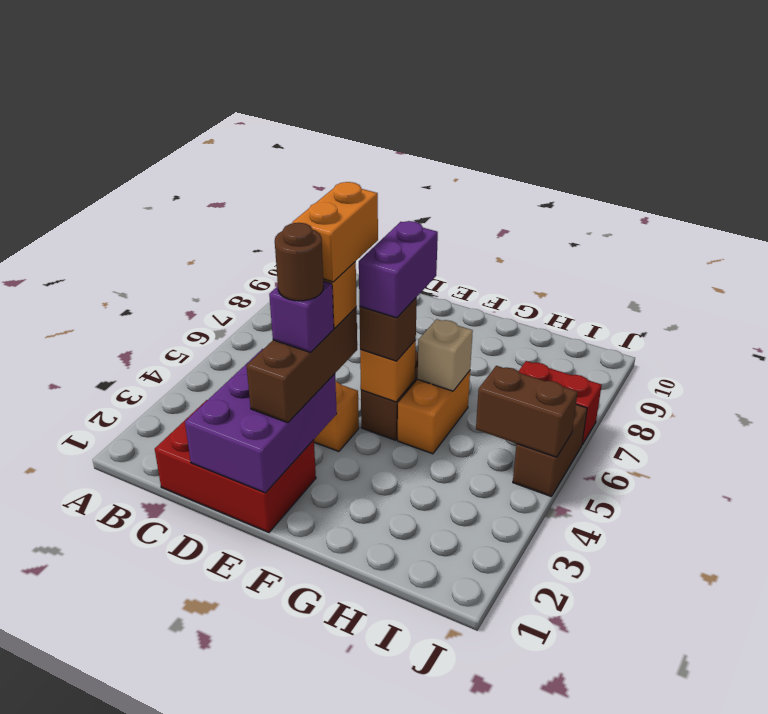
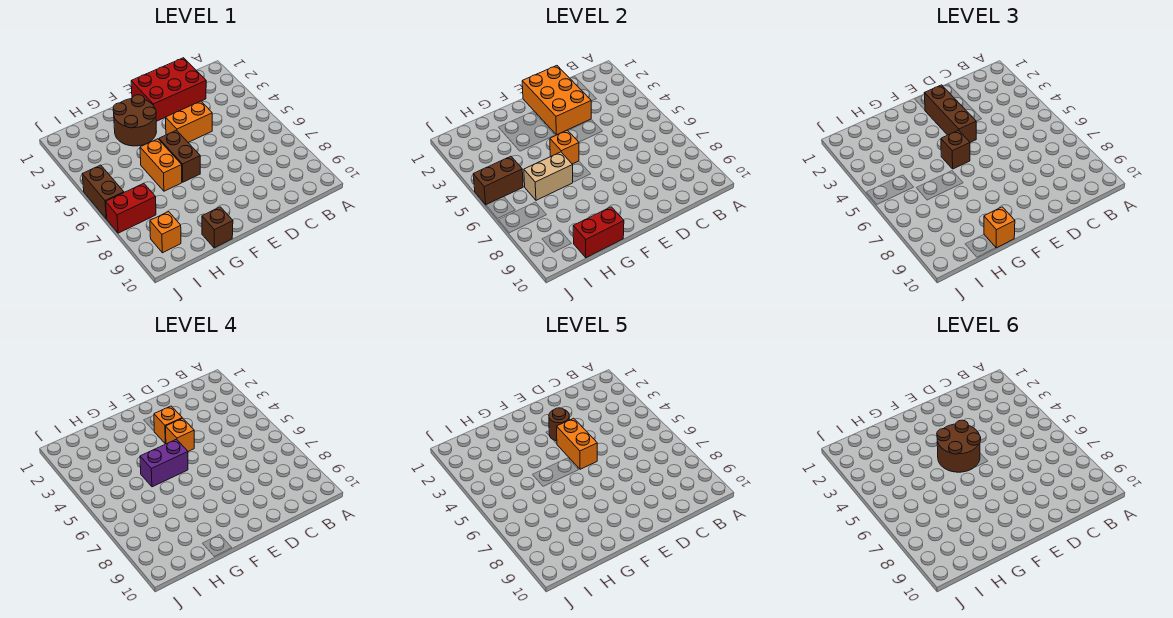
purple brick D1:E3 level 2 -> orange brick D1:E3 level 2
purple brick E3 level 4 -> orange brick E3 level 4
none -> brown round brick E4:F5 level 6
none -> brown round brick F2:G3 level 1
purple brick F5:F6 level 4 -> purple brick F5:G5 level 4
tan brick G6 level 2 -> tan brick G6:H6 level 2
none -> brown brick G10 level 1
none -> red brick G10:H10 level 2
none -> orange brick G10 level 3
none -> orange brick I9 level 1

